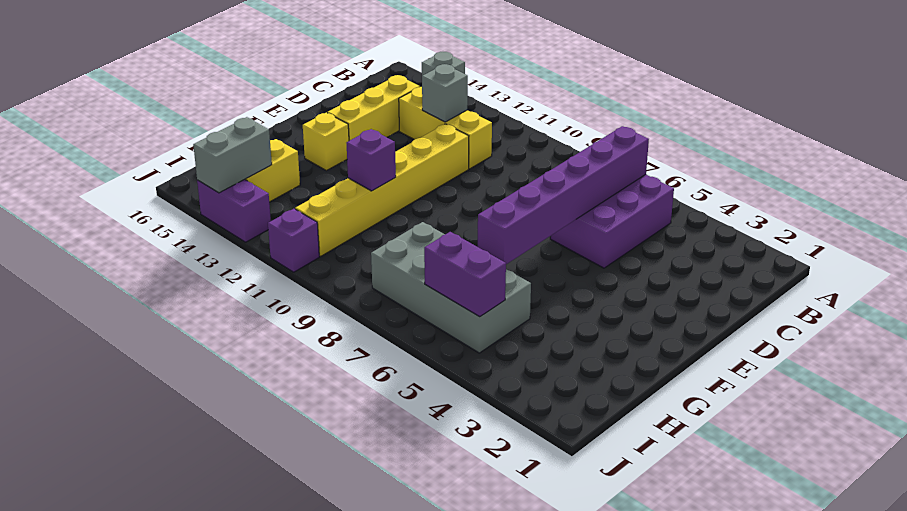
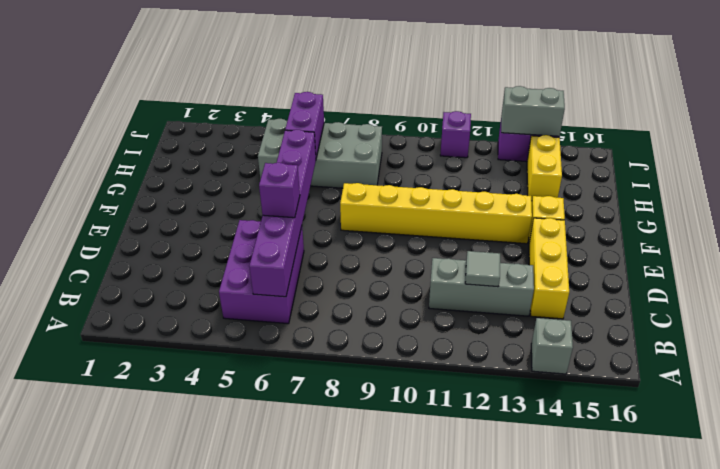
yellow brick C11:C13 level 1 -> grey brick C11:C13 level 1
grey brick C12 level 2 -> grey tile C12 level 2
yellow brick D11:I11 level 1 -> yellow brick F8:F13 level 1
purple brick G11 level 2 -> purple brick D6 level 3
purple brick I5:I6 level 2 -> purple brick H6:I6 level 2
grey brick I14:J14 level 2 -> grey brick J13:J14 level 2

